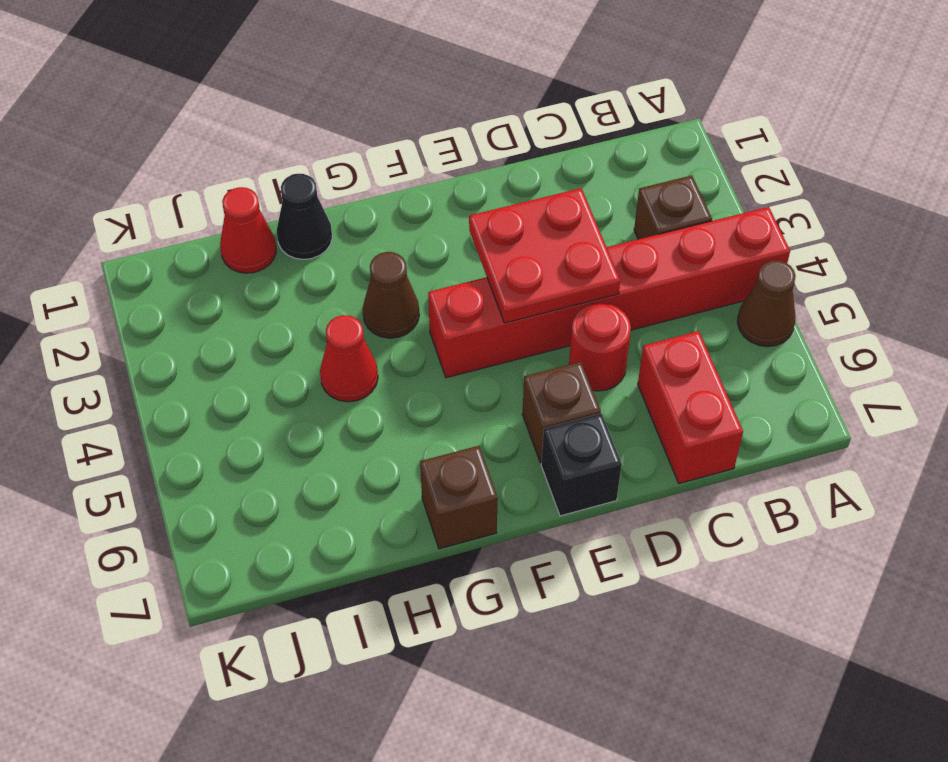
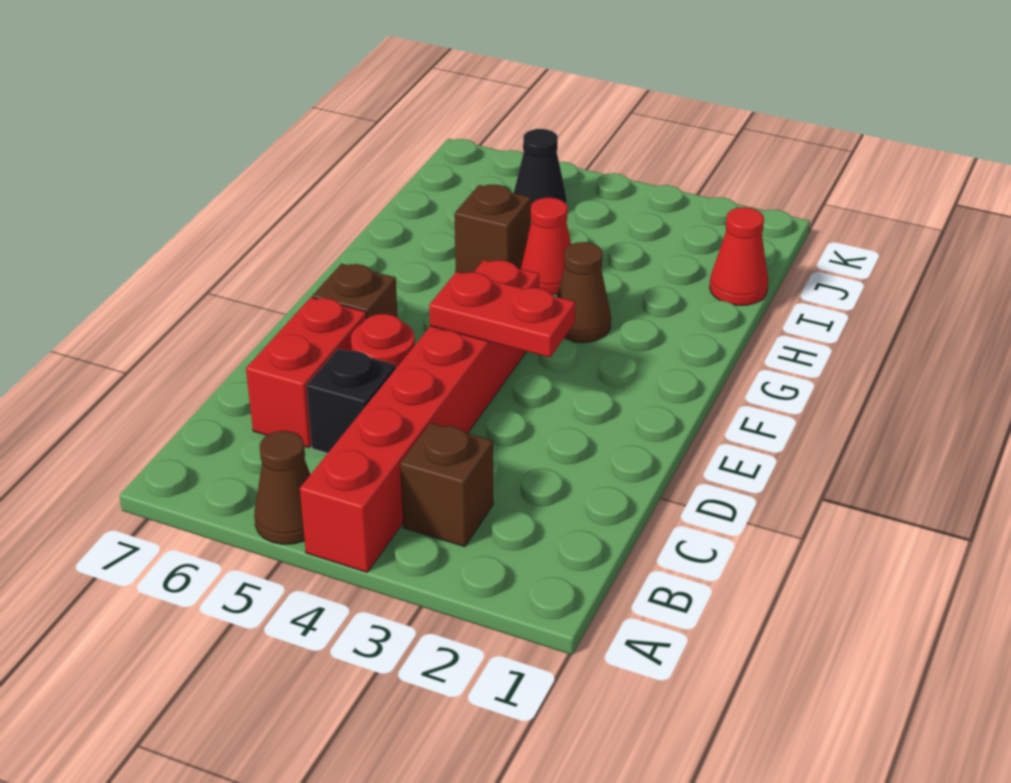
red brick C6:C7 level 1 -> red brick C6:D6 level 1
red plate D3:E4 level 2 -> red plate E3:E4 level 2
black brick E7 level 1 -> black brick C5 level 1
brown brick G7 level 1 -> brown brick H5 level 1
black cone H1 level 1 -> black cone J5 level 1

